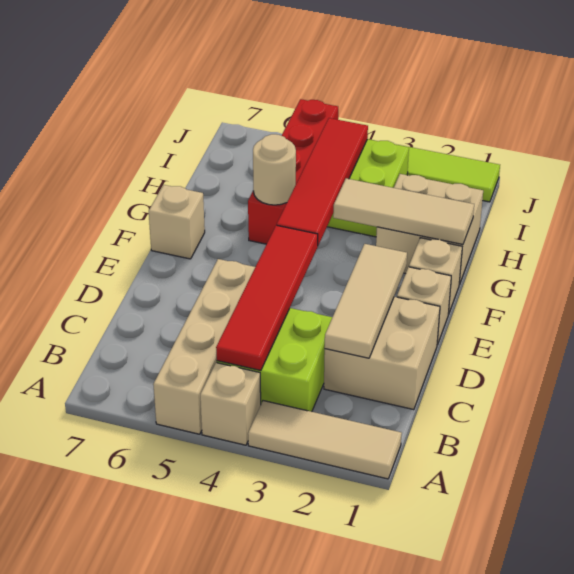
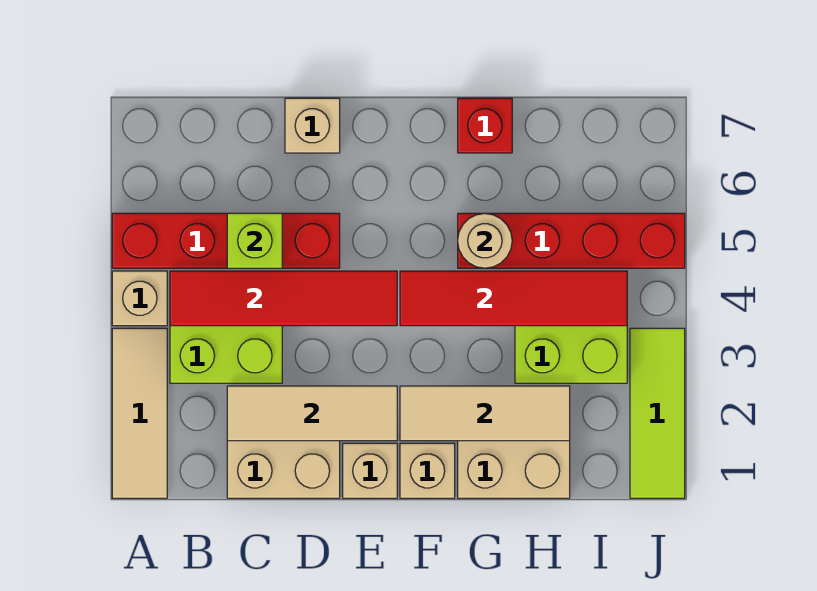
tan brick A5:D5 level 1 -> red brick A5:D5 level 1
none -> lime brick C5 level 2
tan brick F7 level 1 -> tan brick D7 level 1
tan tile G1:G3 level 2 -> tan tile F2:H2 level 2
none -> red brick G7 level 1

